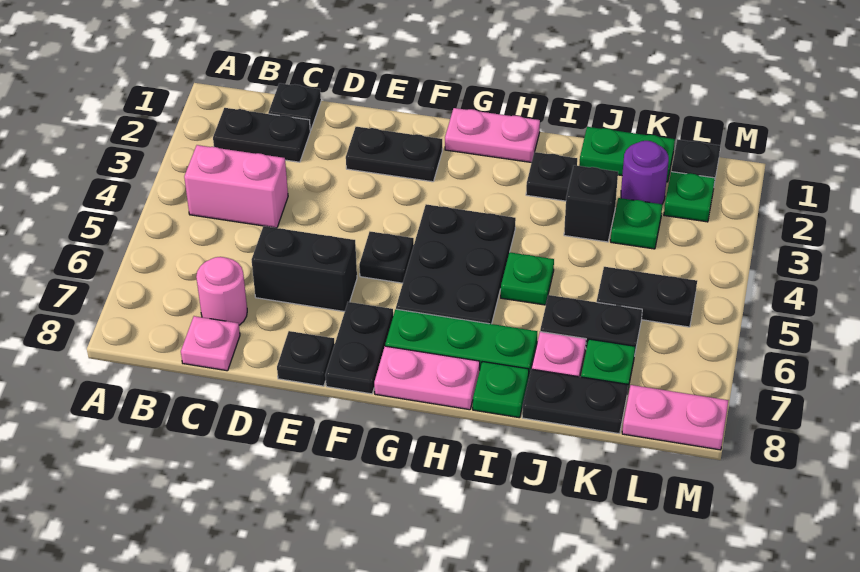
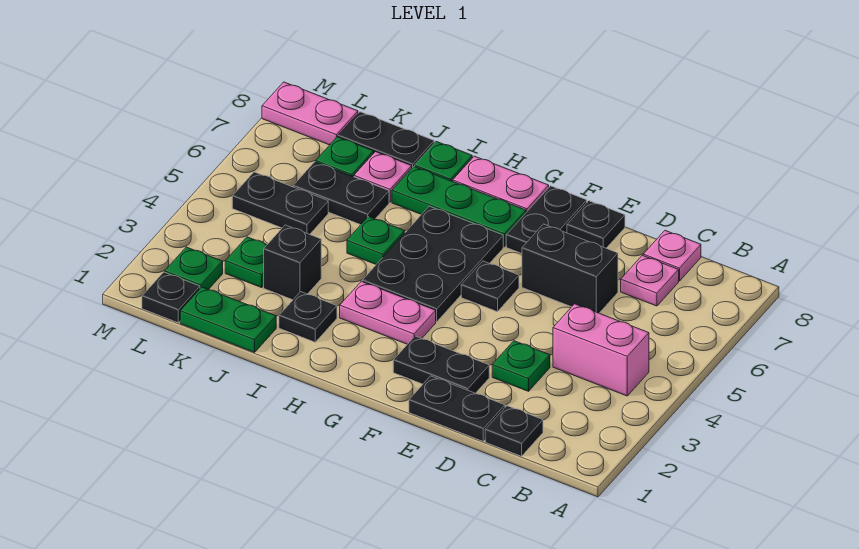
black plate B2:C2 level 1 -> black plate D1:E1 level 1
pink round brick C7 level 1 -> pink plate C7 level 1
none -> green plate D3 level 1
pink plate G1:H1 level 1 -> pink plate G3:H3 level 1
purple round brick K2 level 1 -> none

